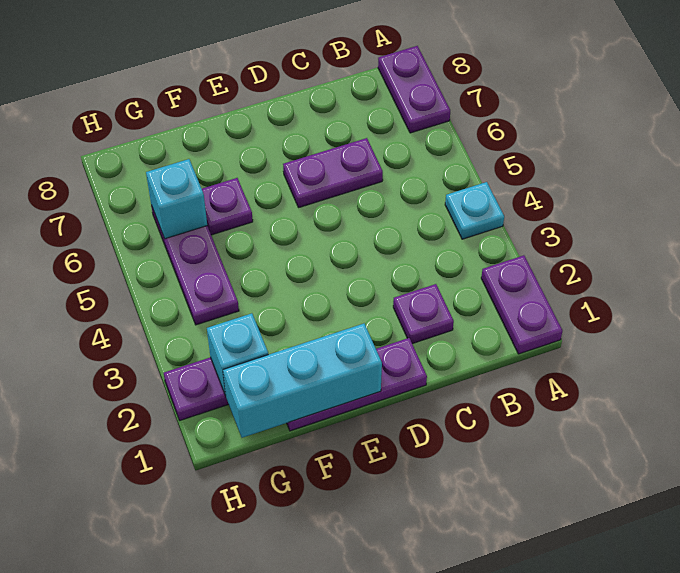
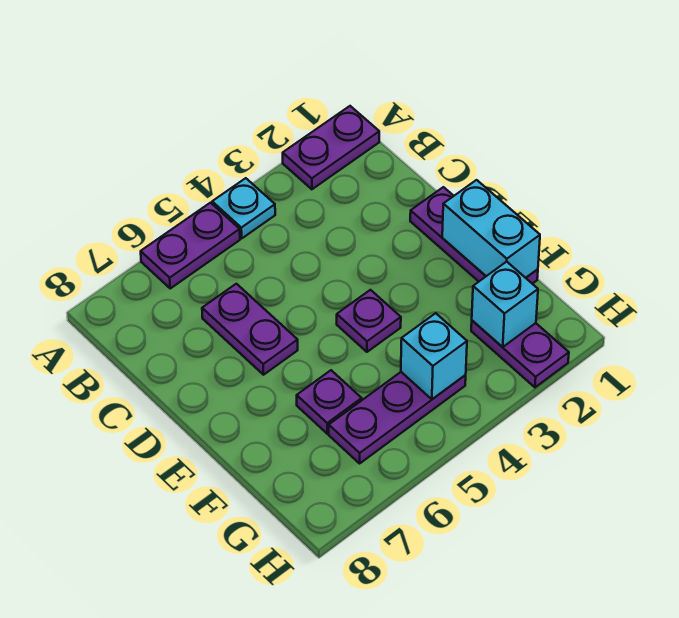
purple plate A7:A8 level 1 -> purple plate A5:A6 level 1
purple plate C2 level 1 -> purple plate E4 level 1
cyan brick E1:G1 level 2 -> cyan brick E1:F1 level 2
cyan brick G6 level 2 -> cyan brick G4 level 2

